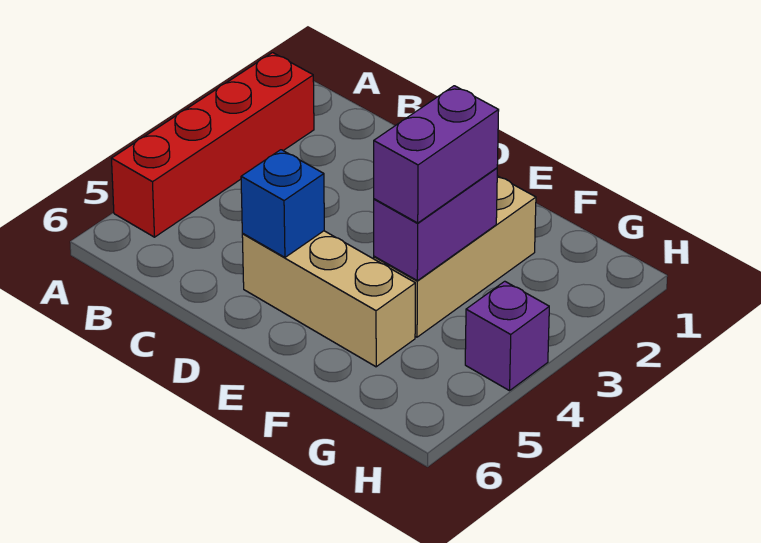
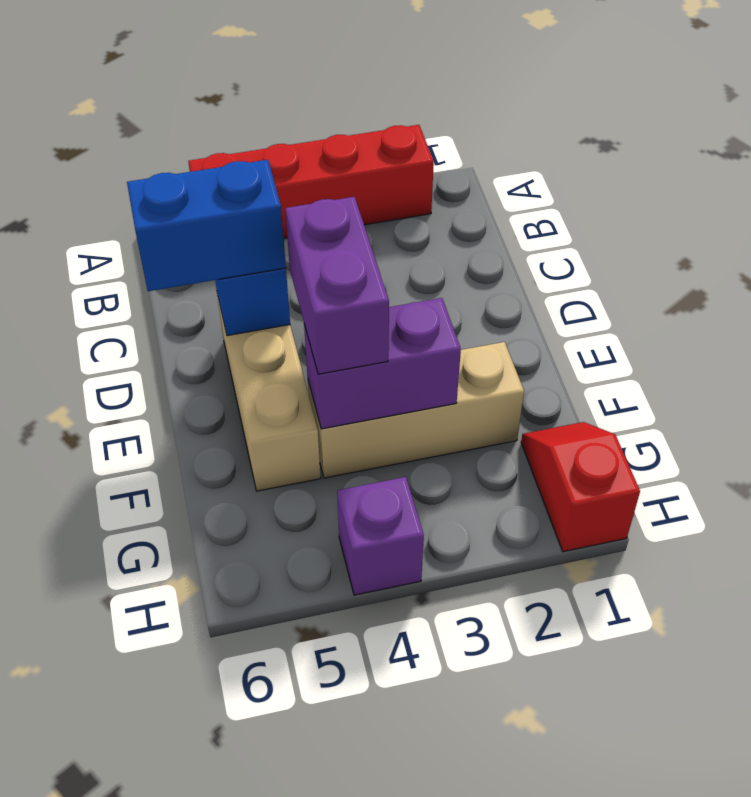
none -> blue brick D5:D6 level 3
purple brick F3:F4 level 3 -> purple brick E4:F4 level 3
none -> red slope G1:H1 level 1 top H

